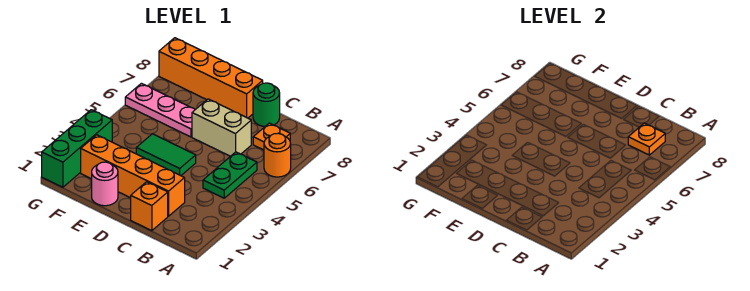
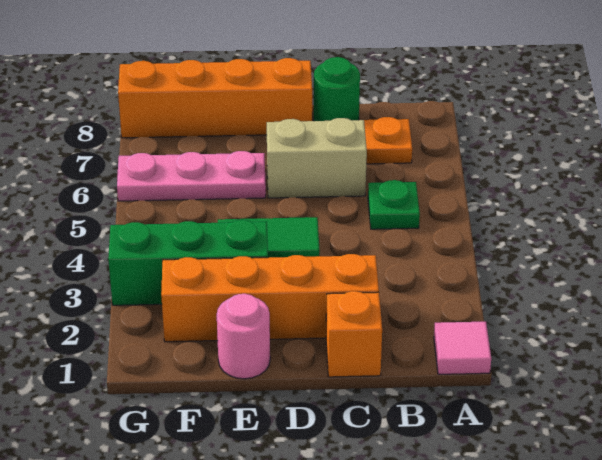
none -> pink tile A1 level 1
orange round brick A6 level 1 -> none
green plate B4:B5 level 1 -> green plate B5 level 1
orange plate B7 level 2 -> none
green brick G1:G3 level 1 -> green brick E3:G3 level 1

